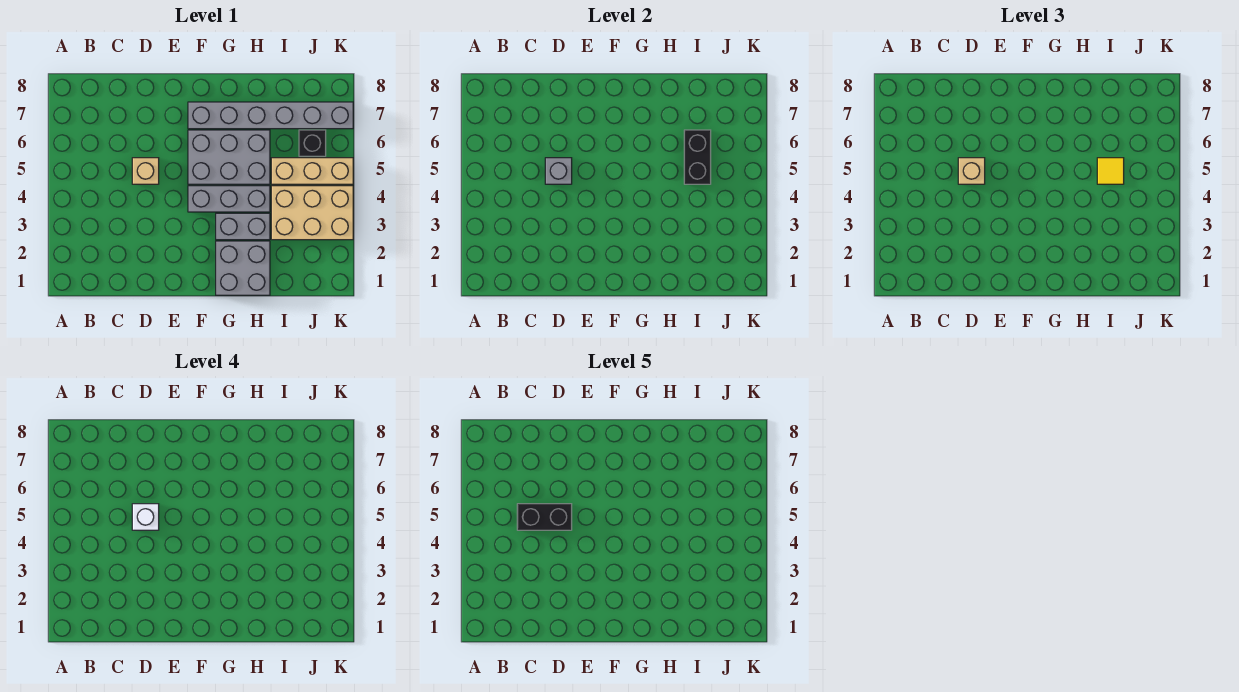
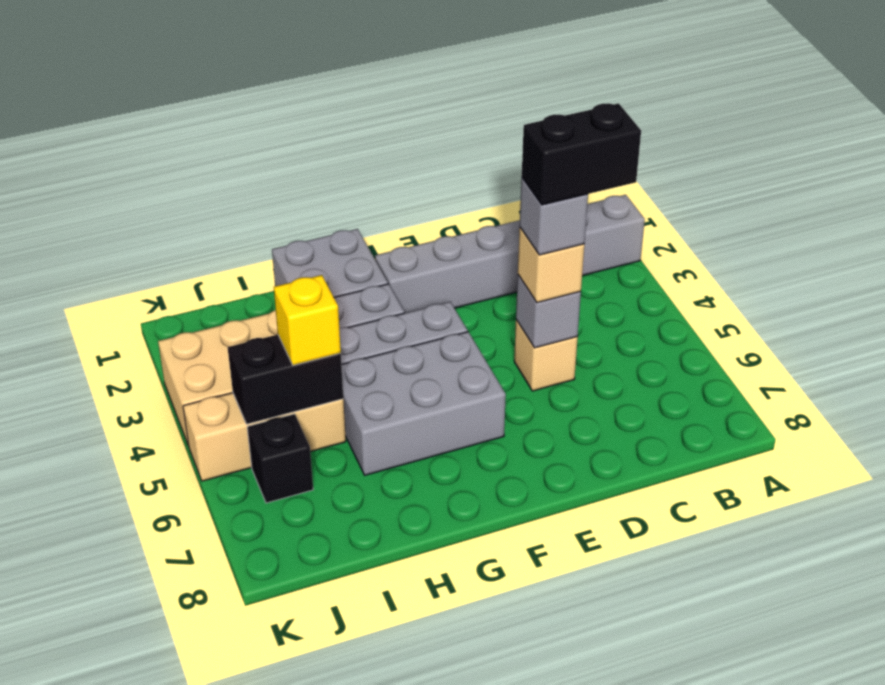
white brick D5 level 4 -> grey brick D5 level 4
grey brick F7:K7 level 1 -> grey brick A2:F2 level 1
black brick I5:I6 level 2 -> black brick I5:J5 level 2
yellow tile I5 level 3 -> yellow brick I5 level 3

